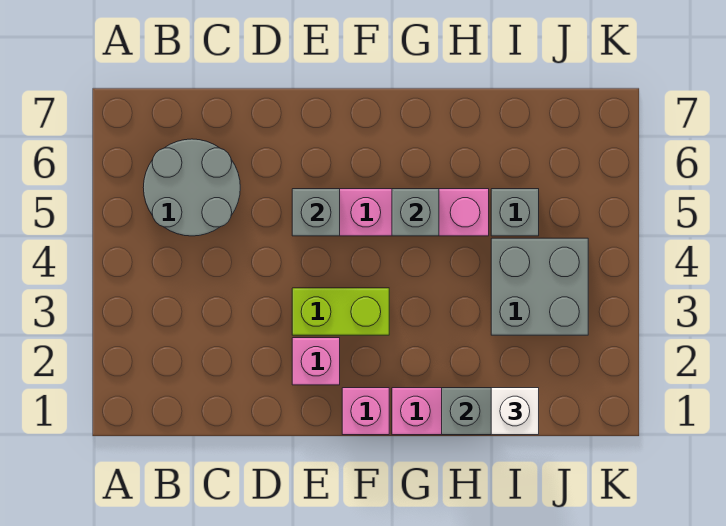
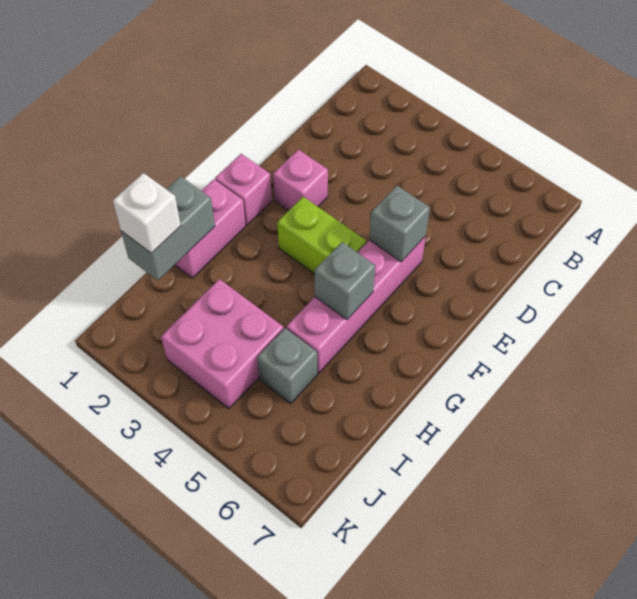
grey round brick B5:C6 level 1 -> none
lime brick E3:F3 level 1 -> lime brick F3:F4 level 1
grey brick I3:J4 level 1 -> pink brick I3:J4 level 1

